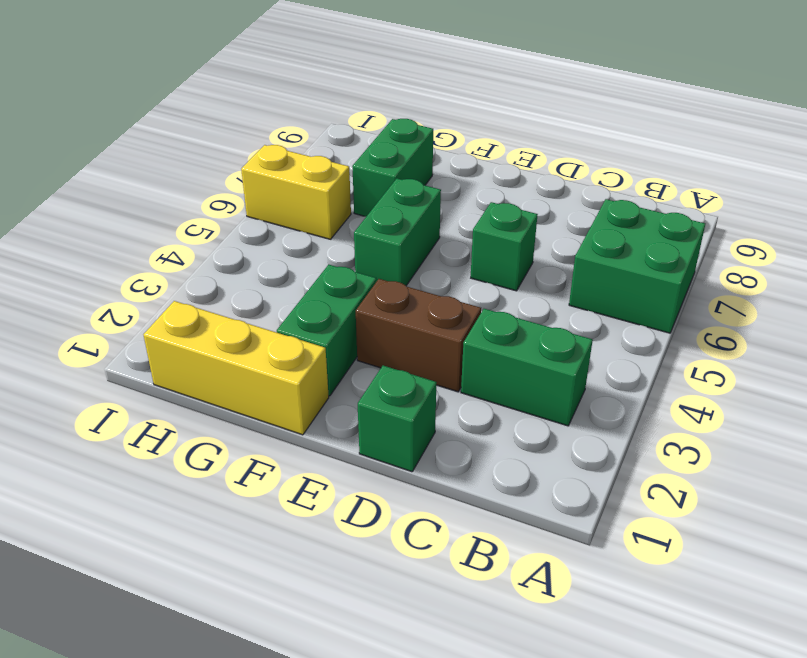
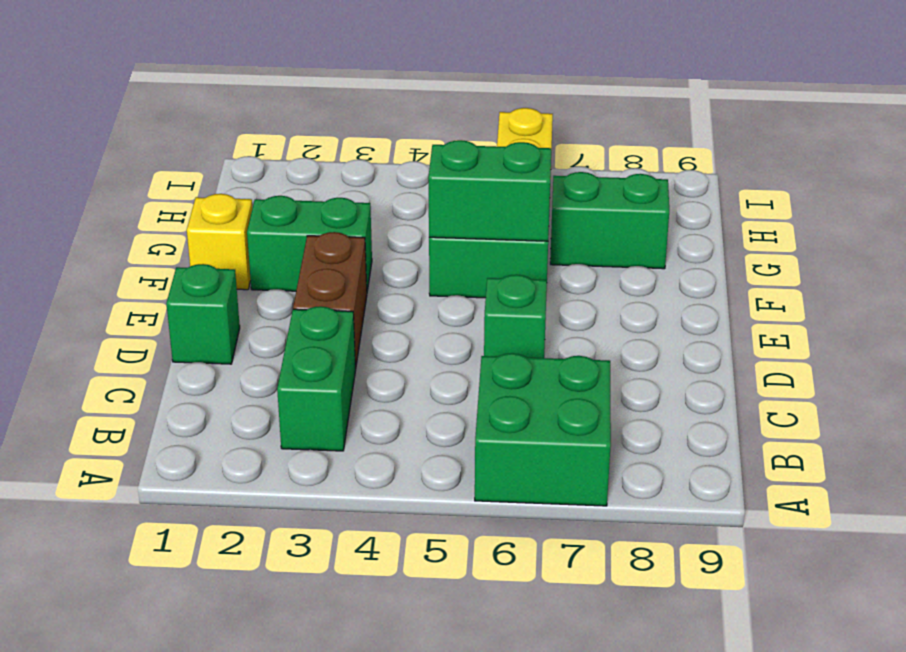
yellow brick F1:H1 level 1 -> yellow brick F1 level 1
none -> green brick F5:F6 level 2

